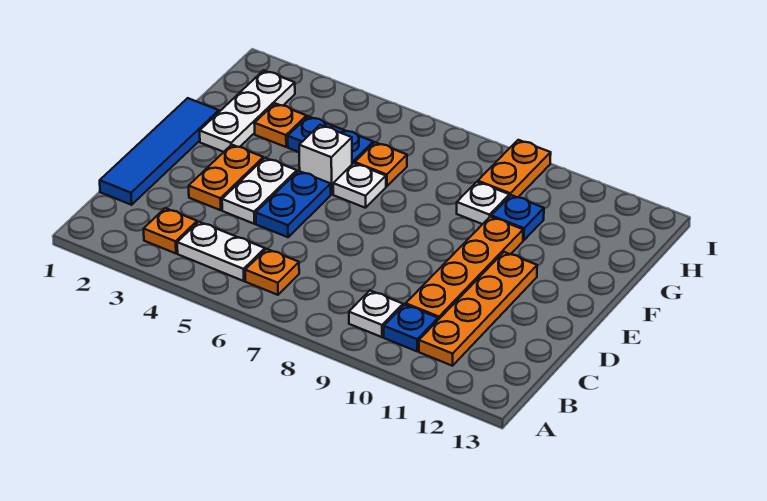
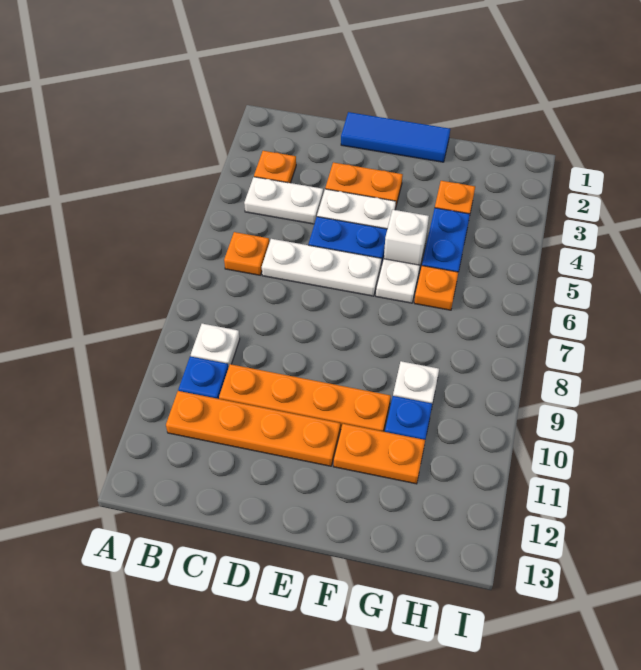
white plate B4:B5 level 1 -> white plate B4:C4 level 1
blue tile C1:F1 level 1 -> blue tile D1:F1 level 1
white plate F2:H2 level 1 -> white plate C6:E6 level 1
orange plate H9:I9 level 1 -> orange plate F11:G11 level 1

